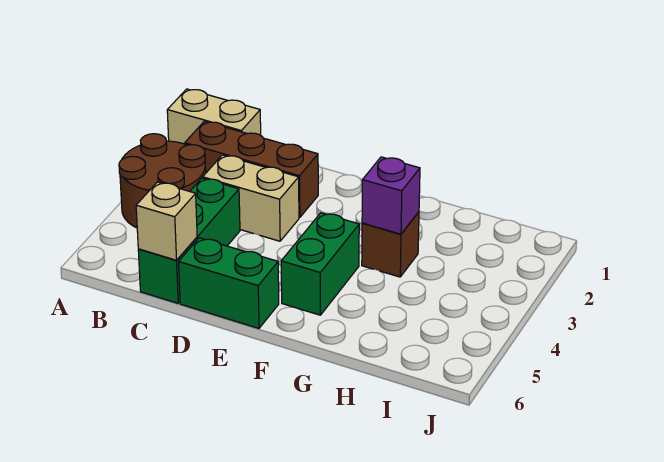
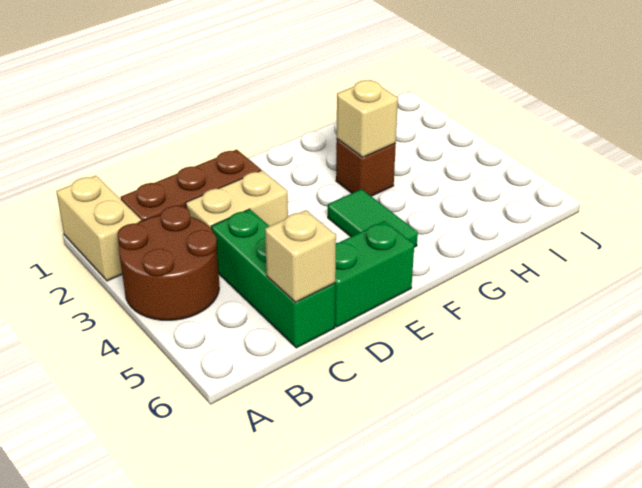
tan brick A1:B1 level 1 -> tan brick A1:A2 level 1
green brick F4:F5 level 1 -> green tile F4:F5 level 1
purple brick G3 level 2 -> tan brick G3 level 2

